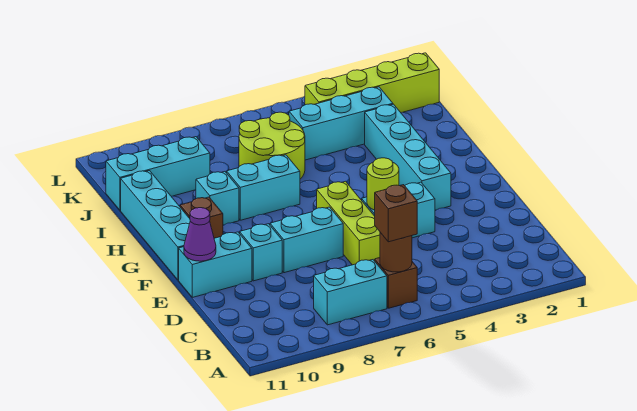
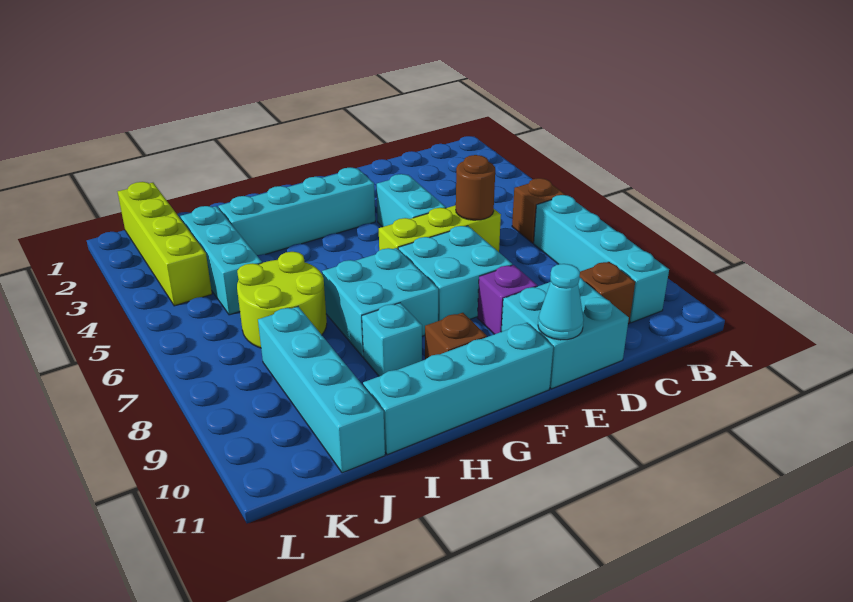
brown round brick B6 level 2 -> brown round brick D6 level 2
brown brick B6 level 3 -> brown brick C10 level 1
cyan brick B7:B8 level 1 -> cyan brick B7:B10 level 1
lime round brick E5 level 2 -> none
cyan brick E7:E8 level 1 -> cyan brick E7:F8 level 1
cyan brick E9 level 1 -> purple brick E9 level 1
cyan brick E10:E11 level 1 -> cyan brick D10:E11 level 1
purple cone E11 level 2 -> cyan cone E11 level 2
cyan brick H7:H8 level 1 -> cyan brick G7:H8 level 1
cyan brick J9:J11 level 1 -> cyan brick J8:J11 level 1

